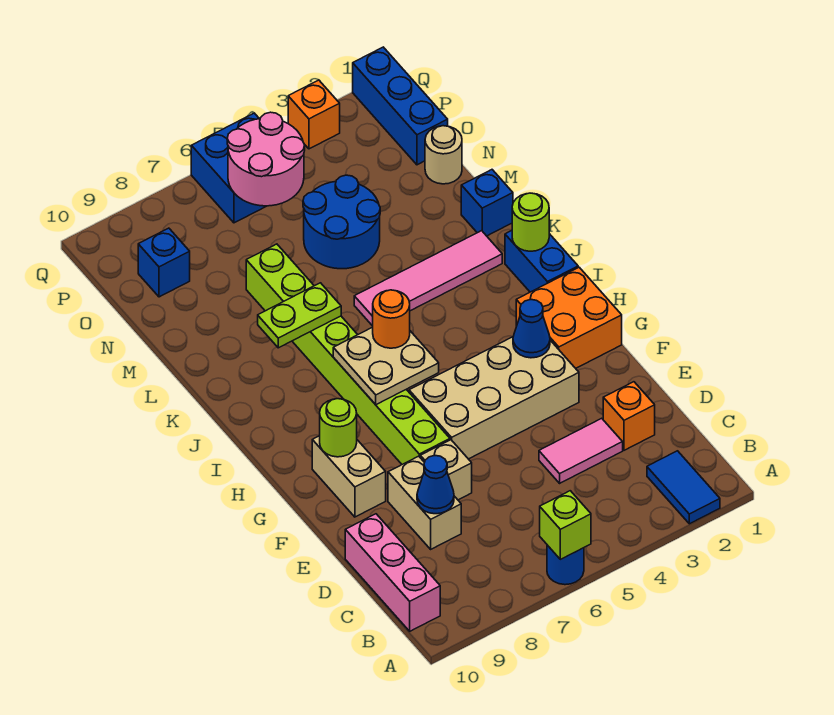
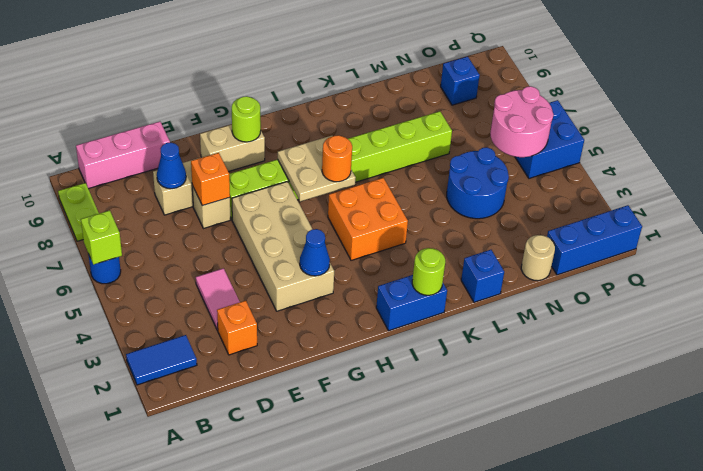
orange brick G1:H2 level 1 -> orange brick I4:J5 level 1
pink tile K2:K5 level 1 -> none
lime plate K7:K8 level 2 -> lime plate A8:A9 level 1
orange brick Q3 level 1 -> orange brick E7 level 2

